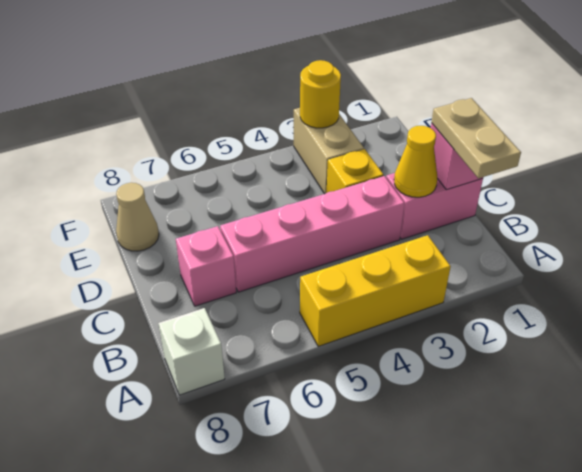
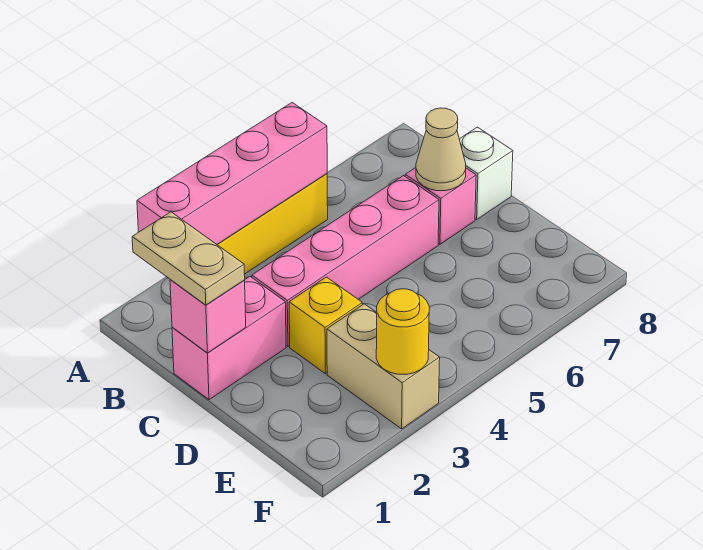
none -> pink brick A2:A5 level 2
white brick A8 level 1 -> white brick C8 level 1
yellow cone C2 level 2 -> none
tan cone E8 level 1 -> tan cone C7 level 2

